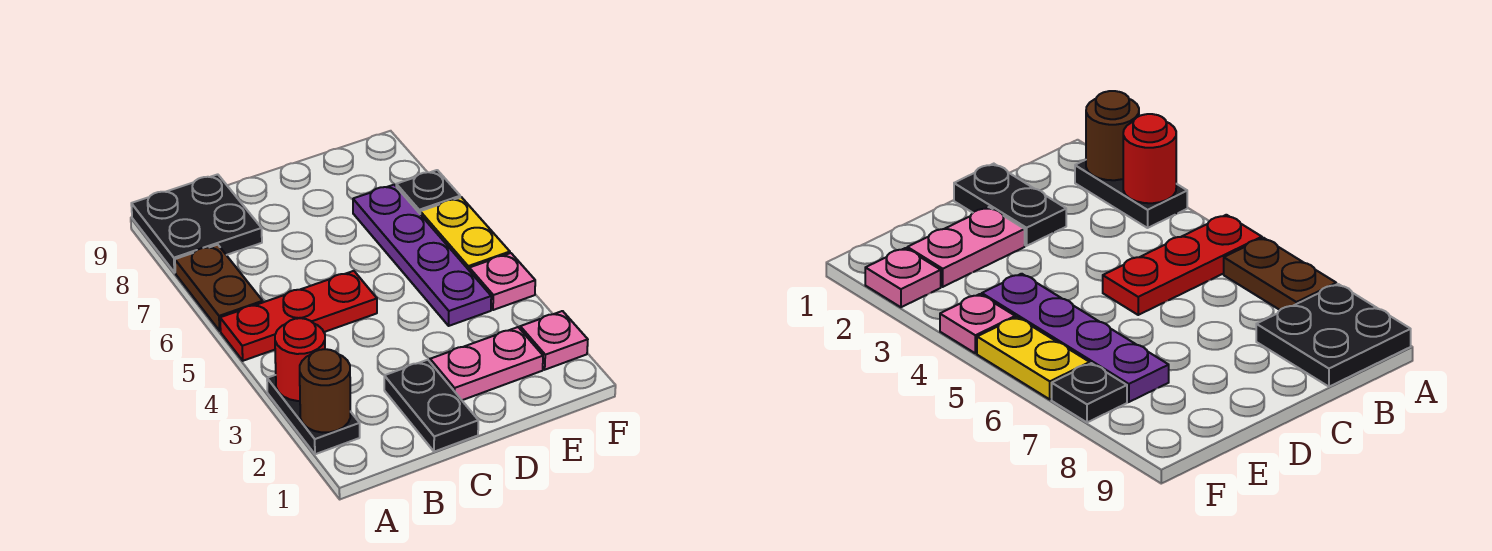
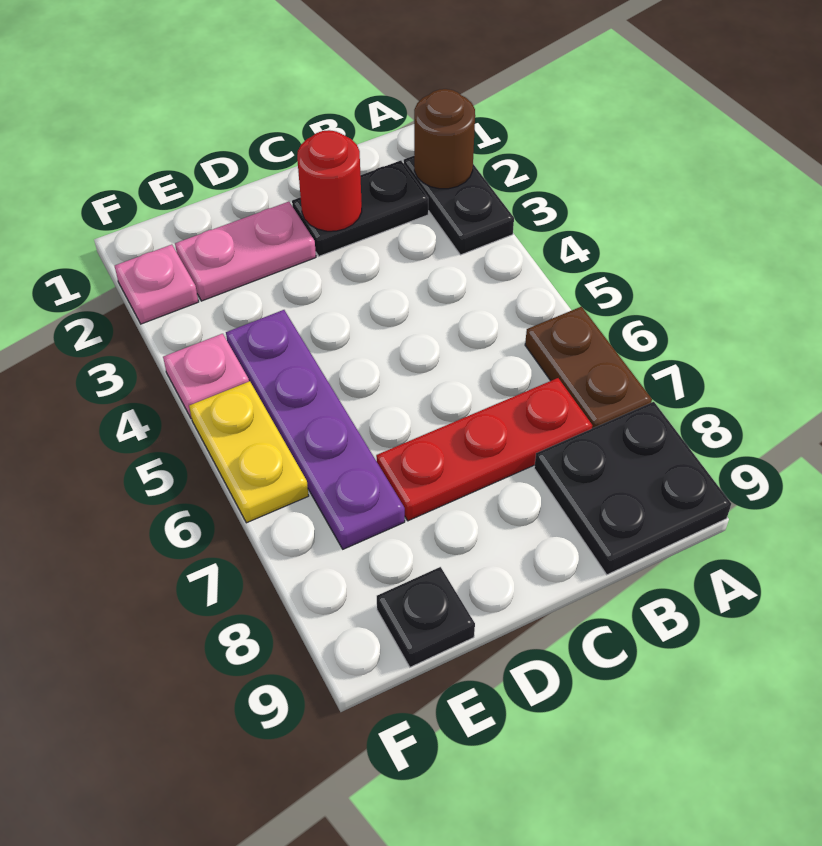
red round brick A3 level 2 -> red round brick C2 level 2
red plate A5:C5 level 1 -> red plate B7:D7 level 1
black plate C1:C2 level 1 -> black plate B2:C2 level 1
black plate F7 level 1 -> black plate E9 level 1

